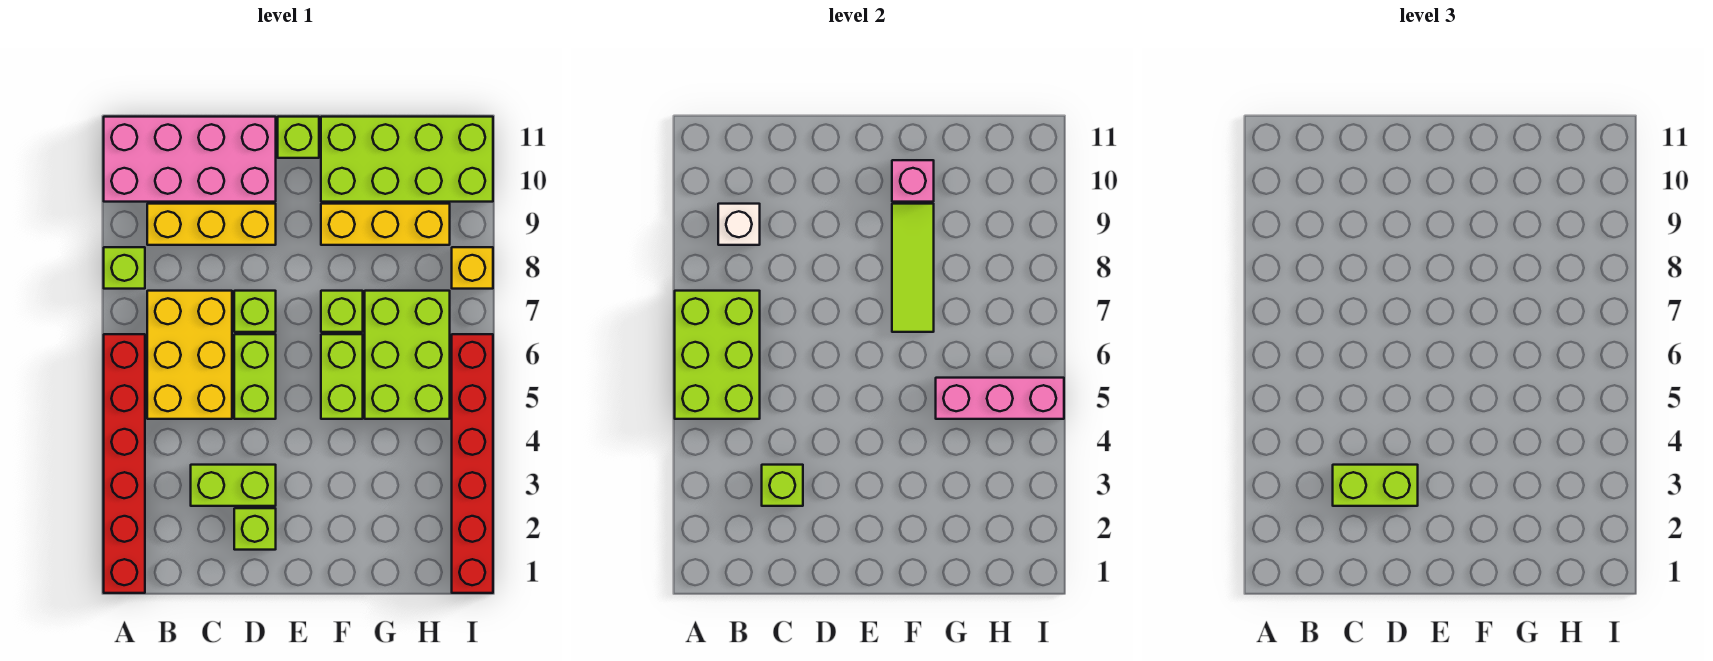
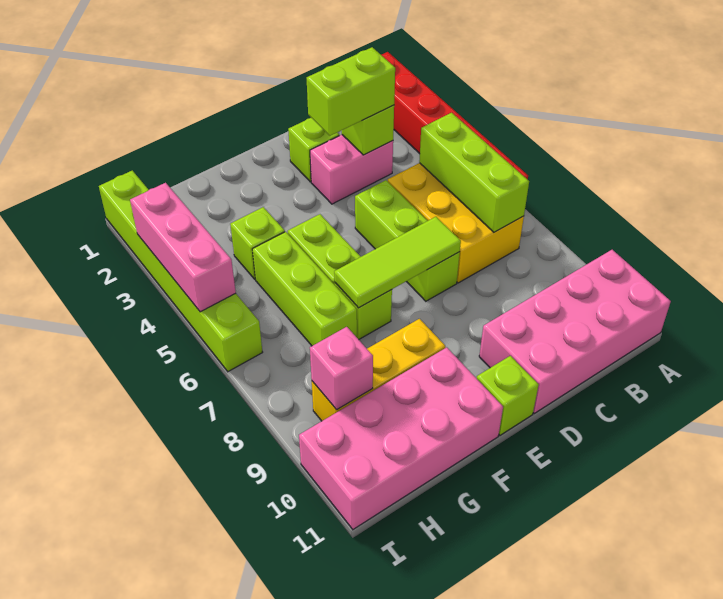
lime brick A5:B7 level 2 -> lime brick B5:B7 level 2
lime brick A8 level 1 -> lime brick G4 level 1
yellow brick B9:D9 level 1 -> none
white brick B9 level 2 -> none
lime brick C3:D3 level 1 -> pink brick C3:D3 level 1
lime tile F7:F9 level 2 -> lime tile D7:F7 level 2
lime brick F10:I11 level 1 -> pink brick F10:I11 level 1
pink brick F10 level 2 -> pink brick H9 level 2
lime brick G5:H7 level 1 -> lime brick G5:G7 level 1
pink brick G5:I5 level 2 -> pink brick I3:I5 level 2
red brick I1:I6 level 1 -> lime brick I1:I6 level 1
yellow brick I8 level 1 -> none

